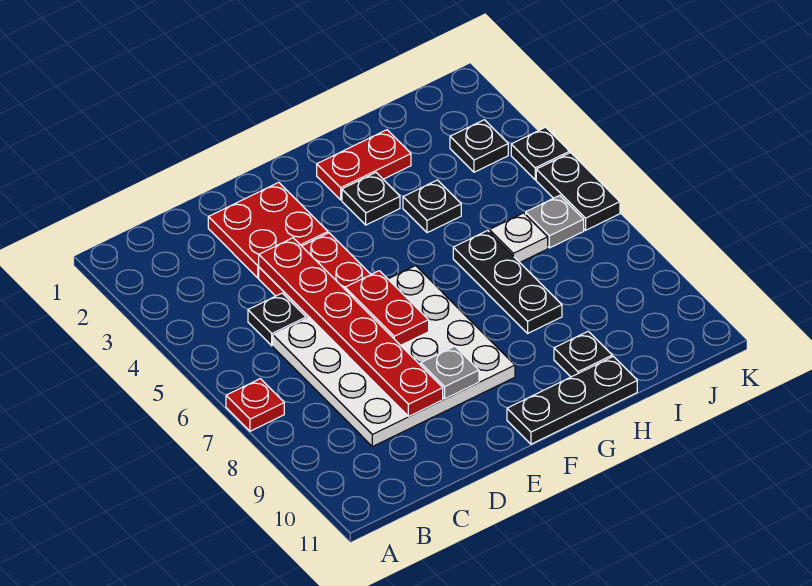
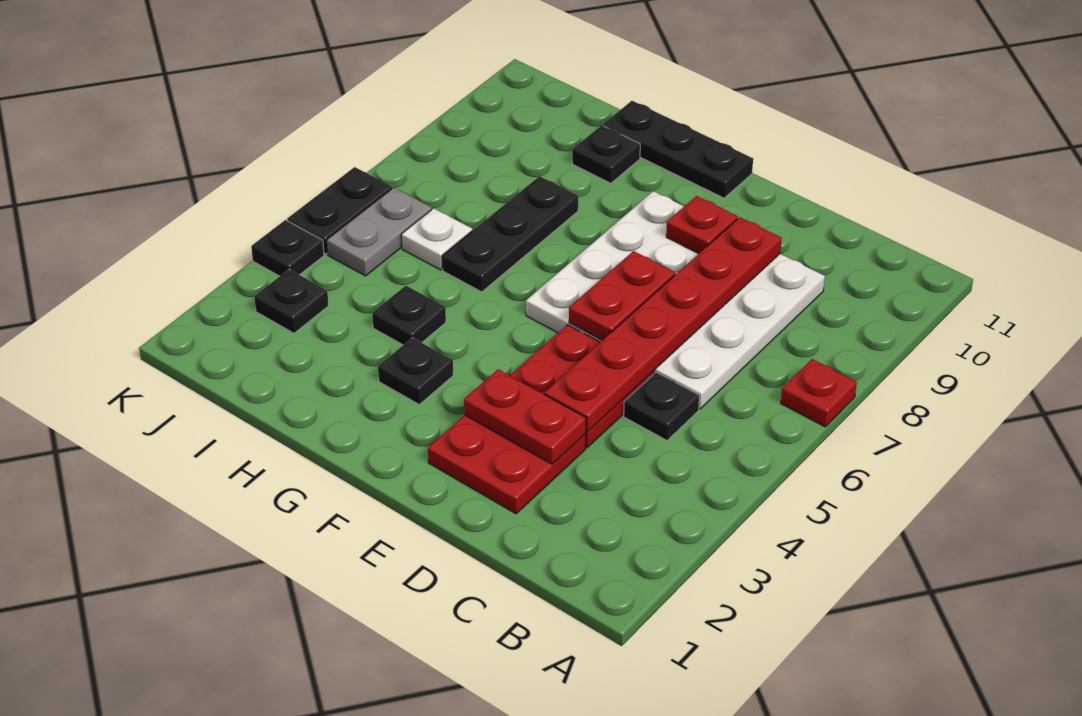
grey plate E9 level 2 -> red plate E9 level 2
red plate G2:H2 level 1 -> red plate D3:E3 level 2
grey plate J6 level 1 -> grey plate J5:J6 level 1

